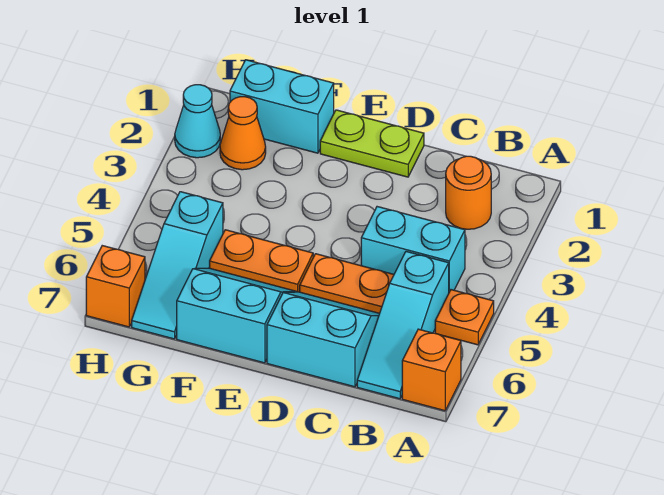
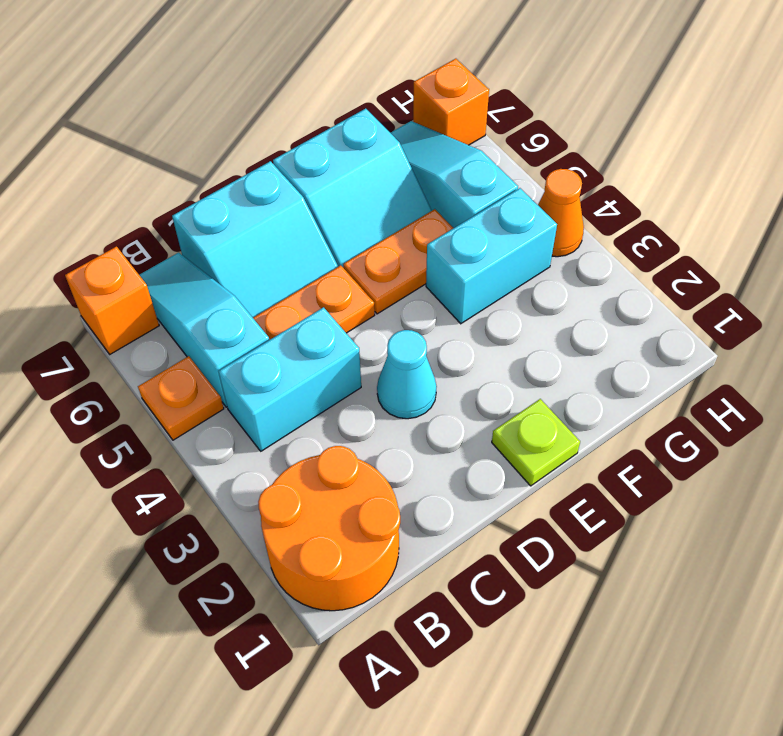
orange round brick B2 level 1 -> orange round brick A1:B2 level 1
lime plate D1:E1 level 1 -> lime plate E1 level 1
cyan brick F1:G1 level 1 -> cyan brick F4:G4 level 1
orange cone G2 level 1 -> orange cone H4 level 1
cyan cone H2 level 1 -> cyan cone D3 level 1

